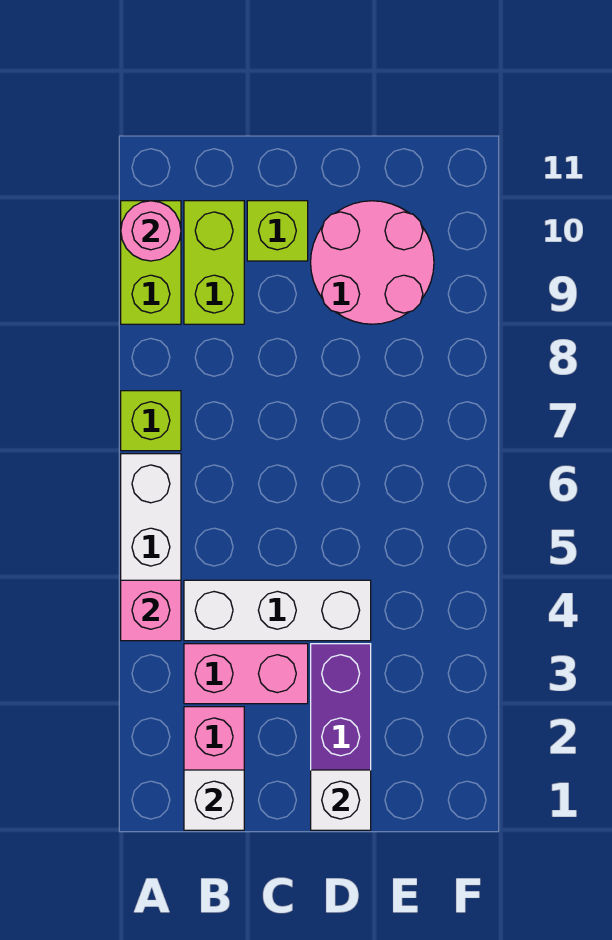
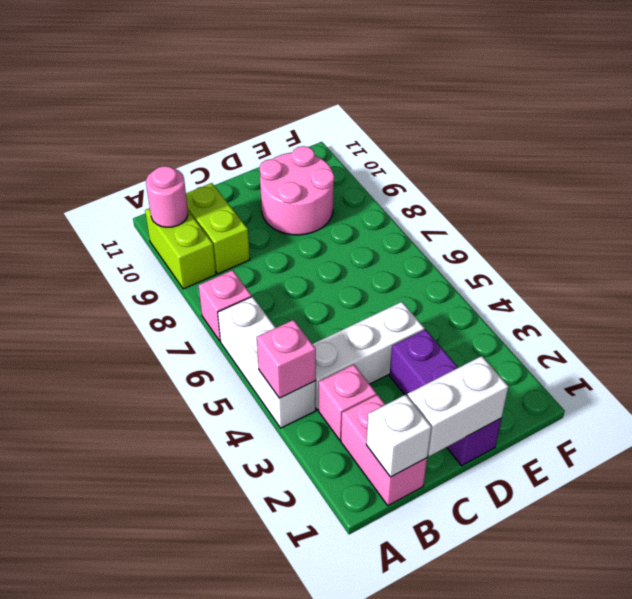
lime brick A7 level 1 -> pink brick A7 level 1
pink brick B3:C3 level 1 -> pink brick B3 level 1
lime brick C10 level 1 -> none
white brick D1 level 2 -> white brick C1:D1 level 2

